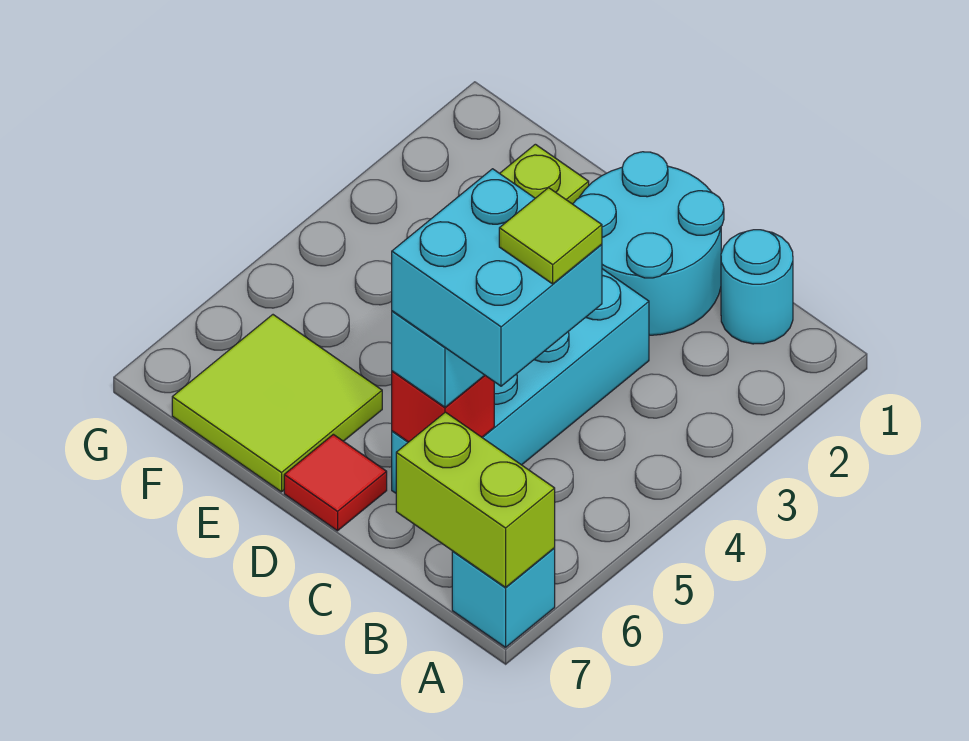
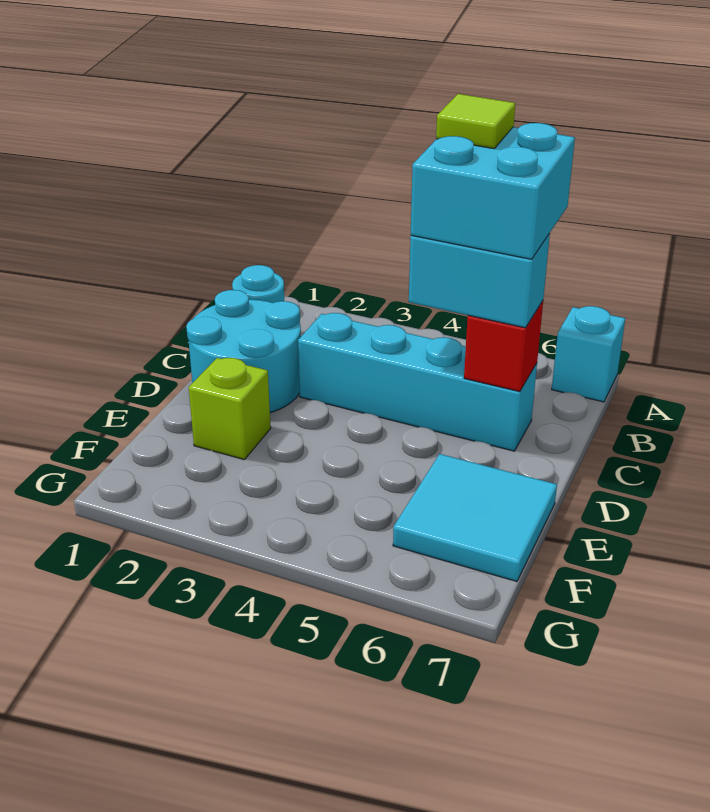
lime brick A7:B7 level 2 -> none
red tile D7 level 1 -> none
lime tile E6:F7 level 1 -> cyan tile E6:F7 level 1

